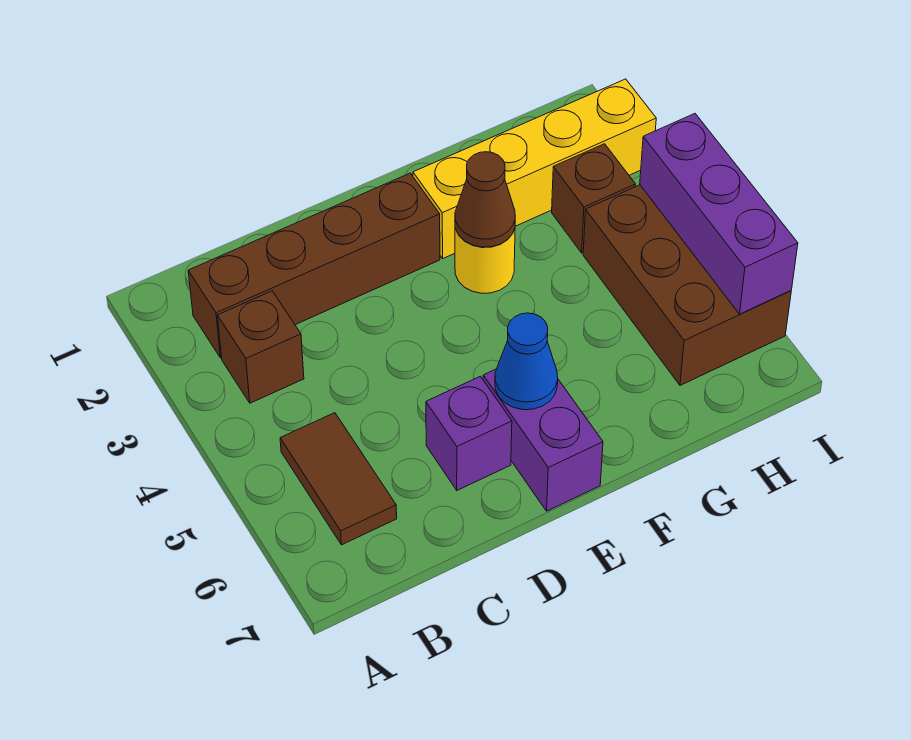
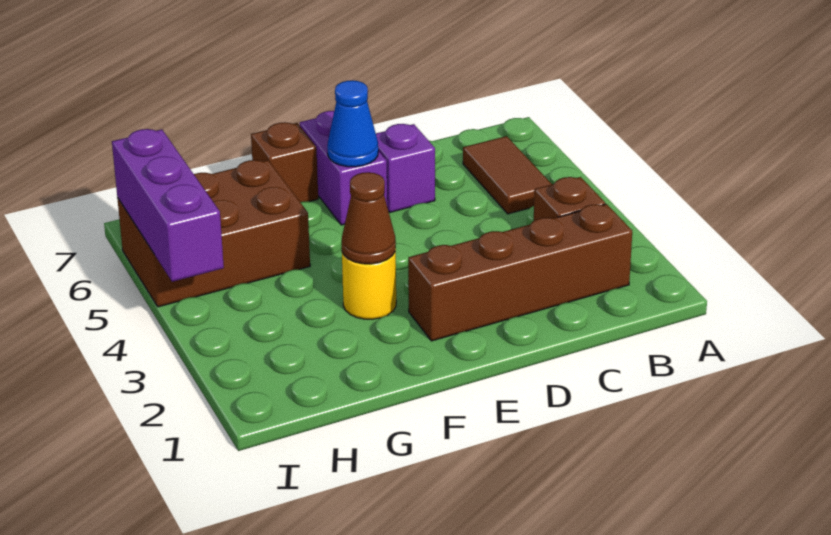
yellow brick F2:I2 level 1 -> none
brown brick H3 level 1 -> brown brick F7 level 1
brown brick H4:I6 level 1 -> brown brick G5:I6 level 1

